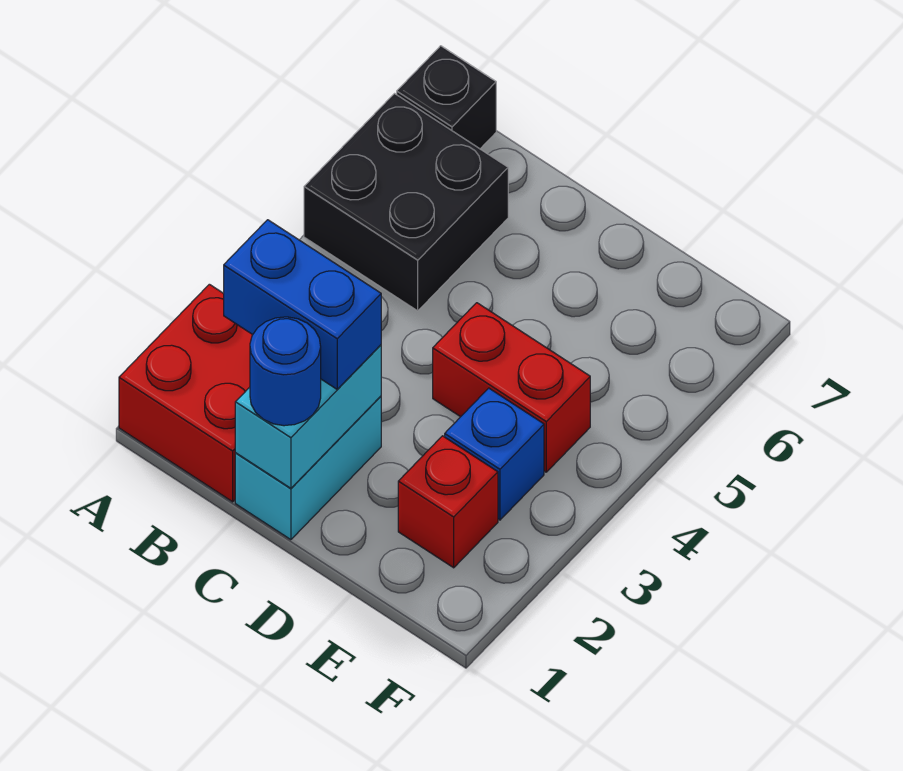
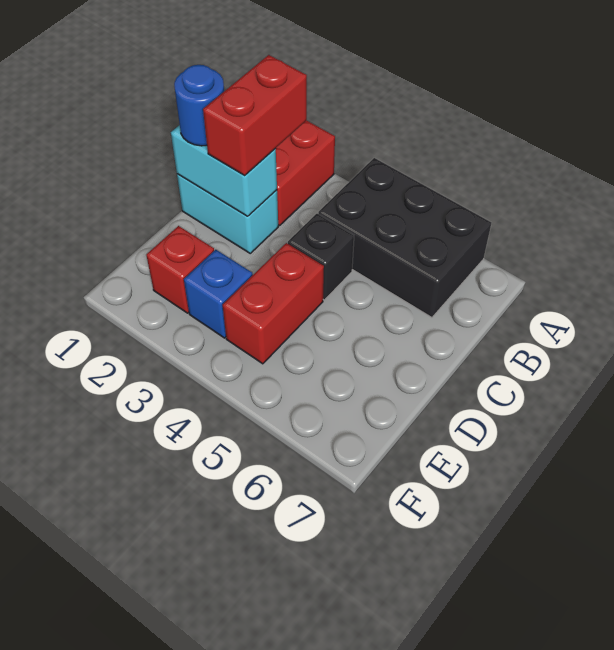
black brick A5:B6 level 1 -> black brick A4:B6 level 1
black brick A7 level 1 -> black brick C4 level 1
blue brick B2:C2 level 3 -> red brick B2:C2 level 3

